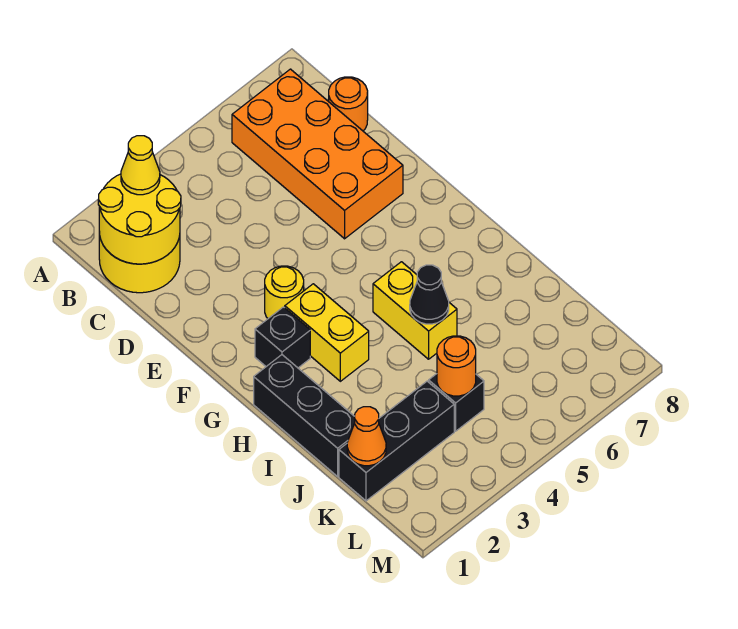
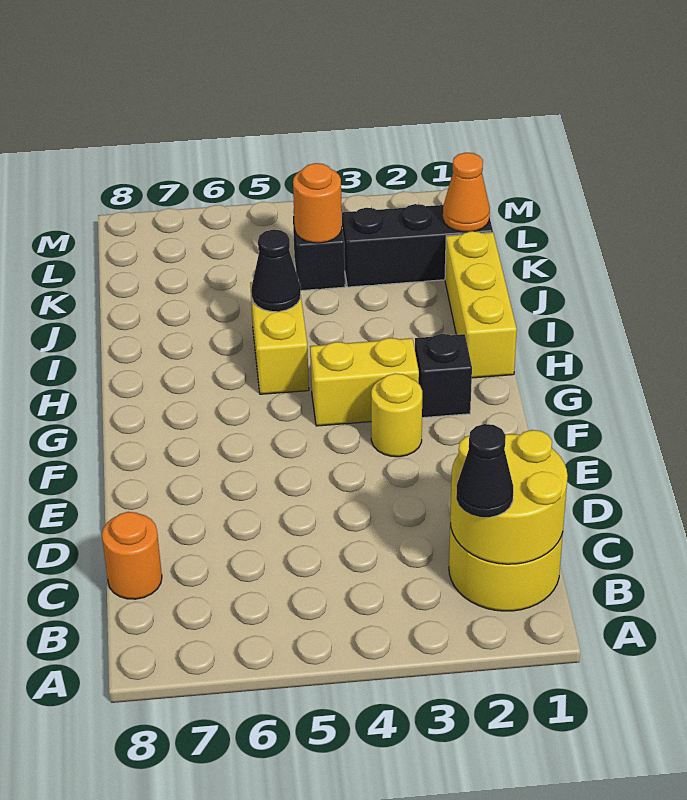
yellow cone B2 level 3 -> black cone B2 level 3
orange brick B6:E7 level 1 -> none
yellow brick G3:H3 level 1 -> yellow brick G3:G4 level 1
black brick H1:J1 level 1 -> yellow brick H1:J1 level 1

